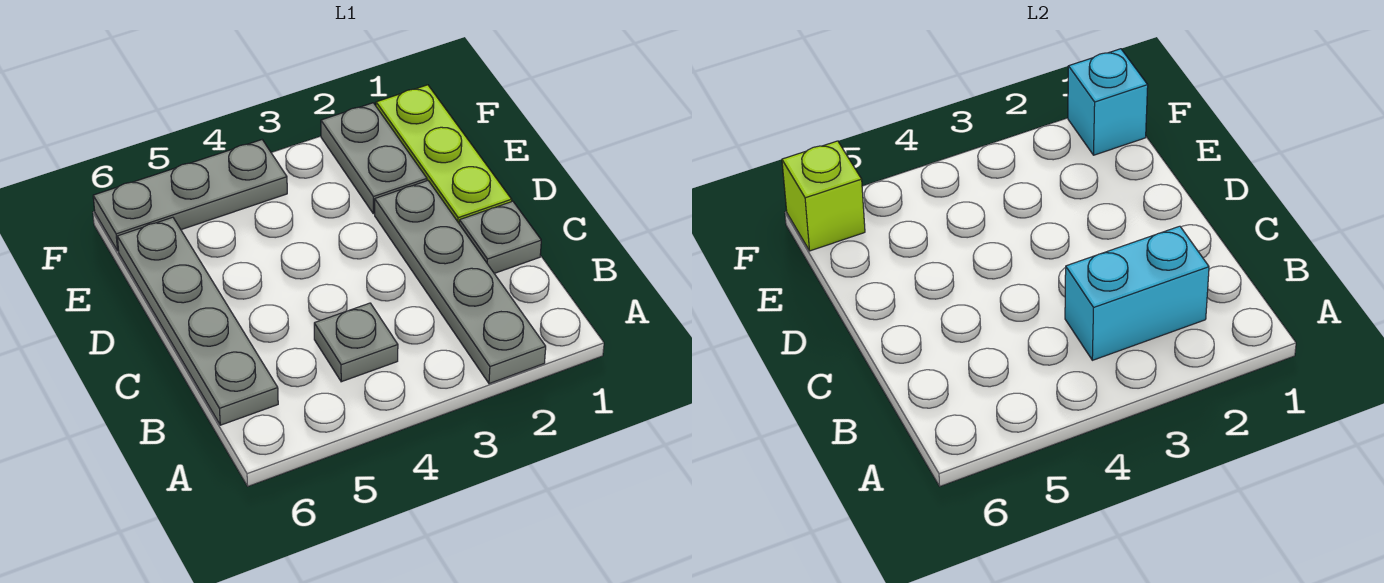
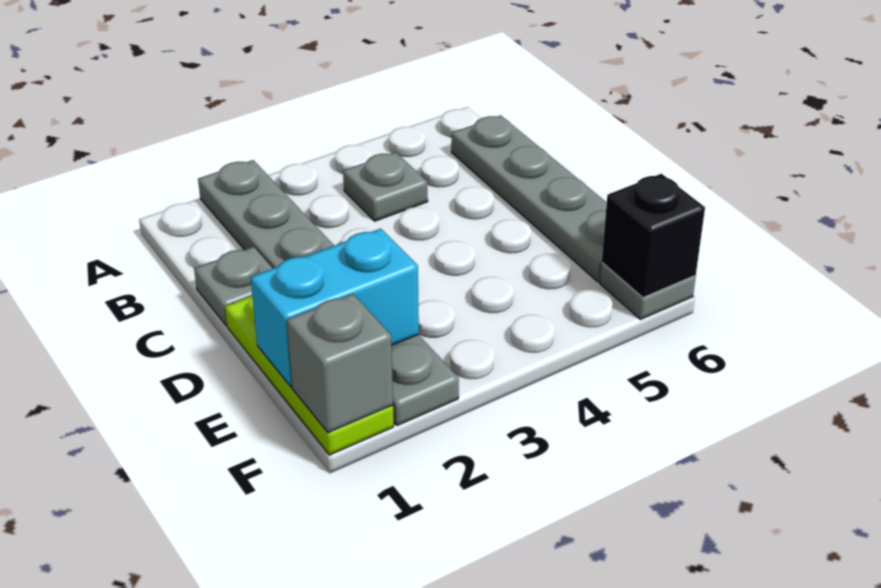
cyan brick B2:B3 level 2 -> cyan brick E1:E2 level 2
cyan brick F1 level 2 -> grey brick F1 level 2
grey plate F4:F6 level 1 -> grey plate F6 level 1
lime brick F6 level 2 -> black brick F6 level 2

